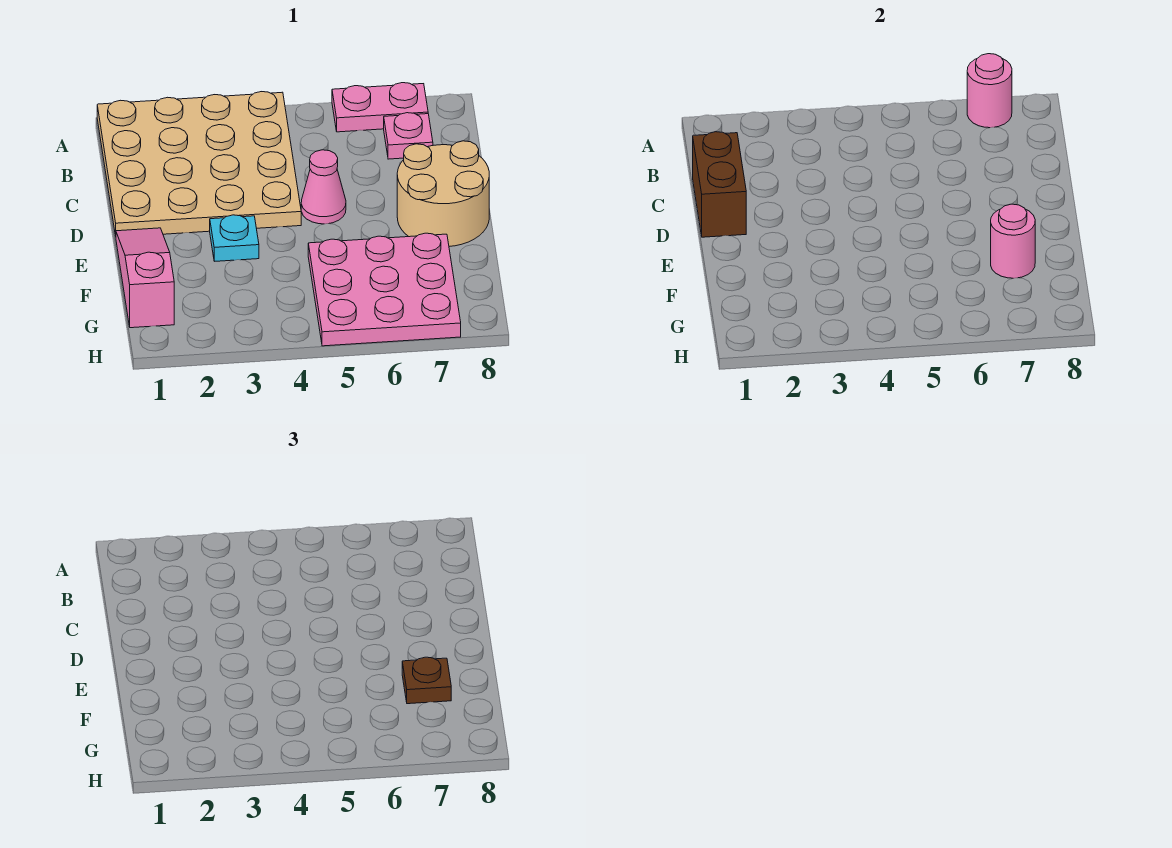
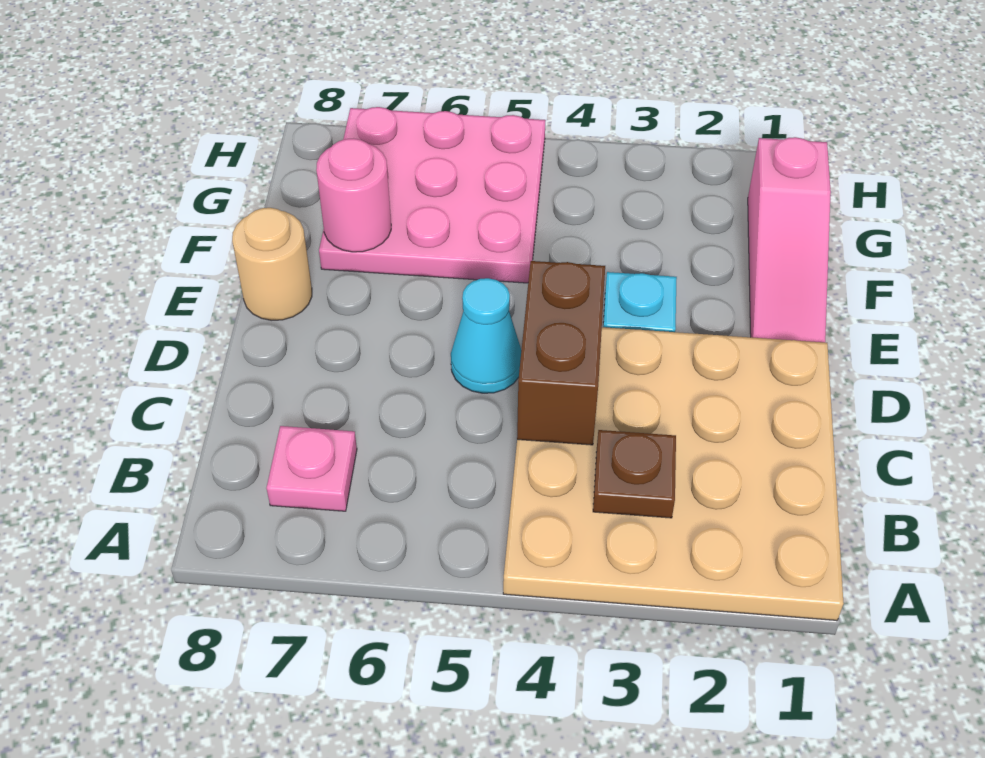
pink plate A6:A7 level 1 -> none
pink round brick A7 level 2 -> none
brown brick C1:D1 level 2 -> brown brick C4:D4 level 2
pink cone D5 level 1 -> cyan cone D5 level 1
tan round brick D7:E8 level 1 -> tan round brick E8 level 1
brown plate F7 level 3 -> brown plate B3 level 2

